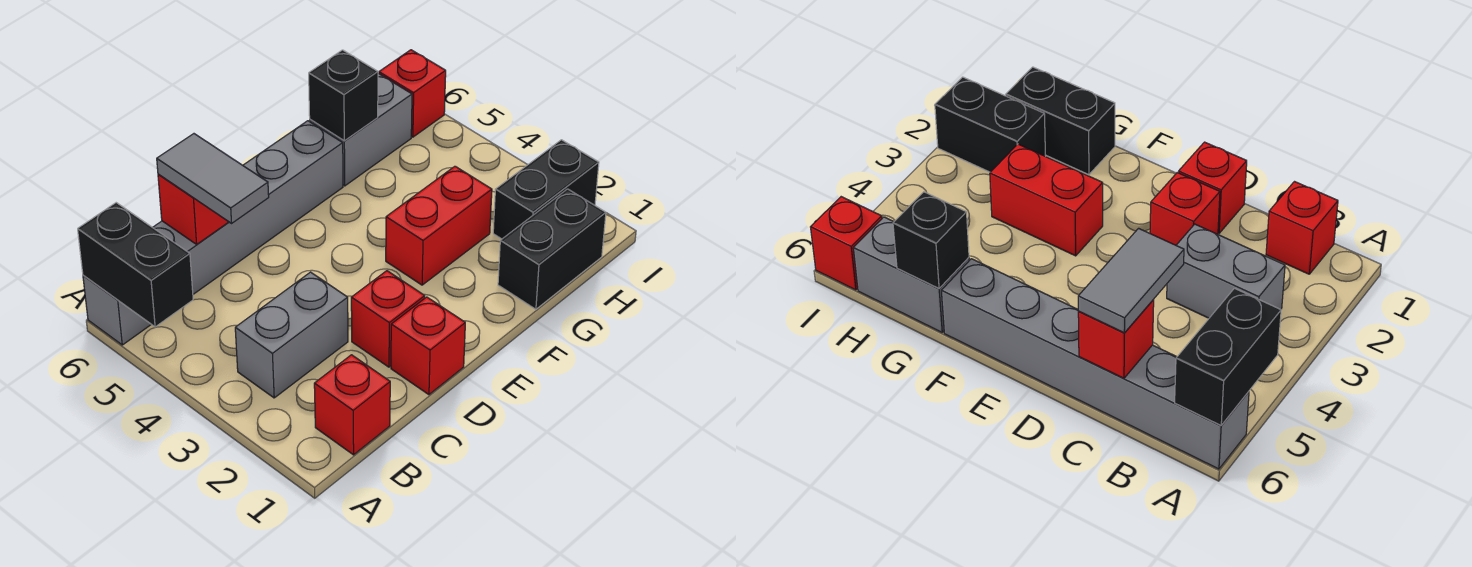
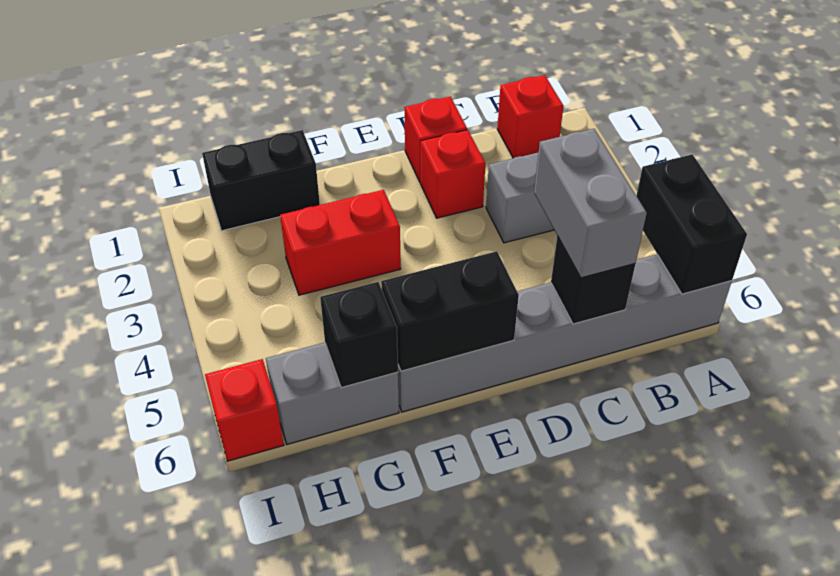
grey tile C5:C6 level 3 -> grey brick C5:C6 level 3
red brick C6 level 2 -> black brick C6 level 2
black brick H2:I2 level 1 -> black brick E6:F6 level 2

